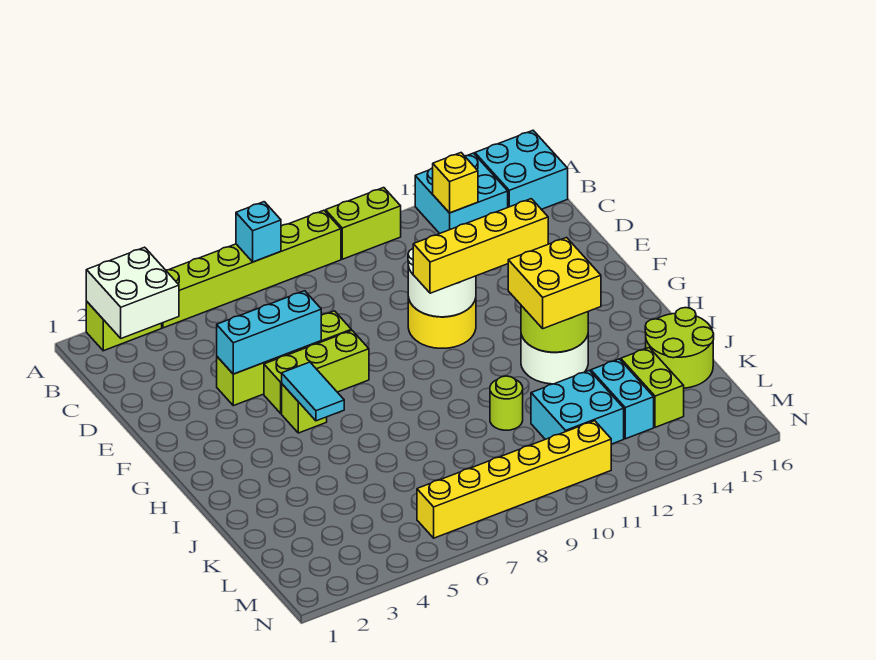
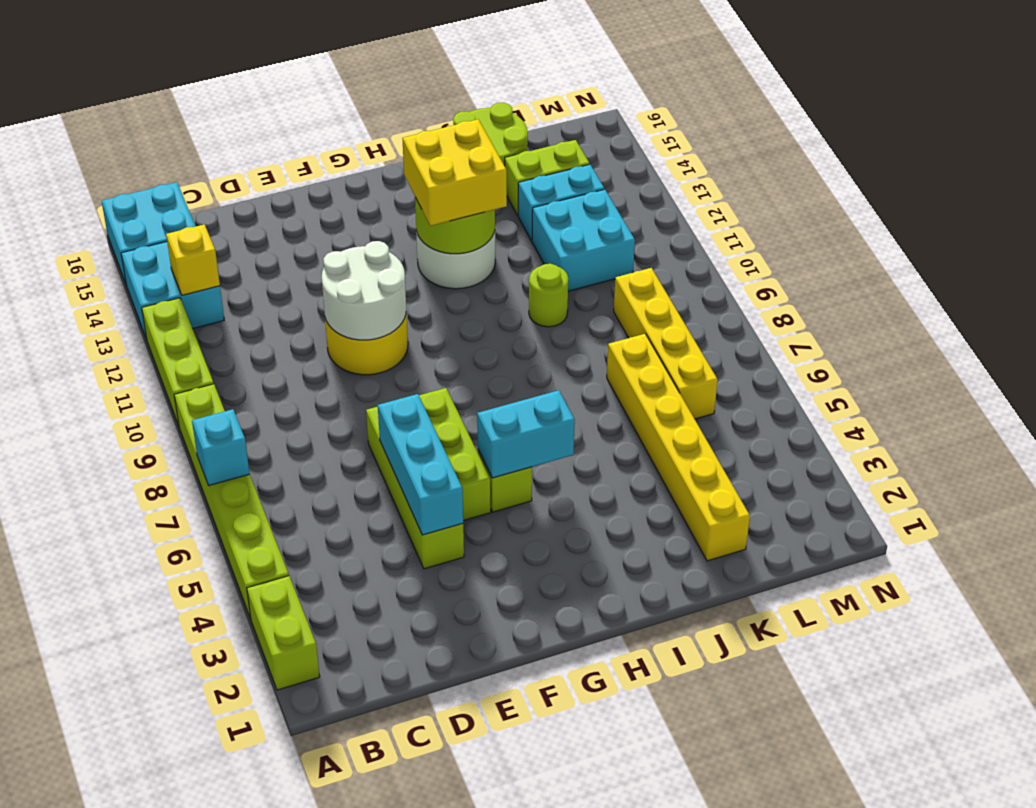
white brick A2:B3 level 2 -> none
lime brick A10:A11 level 1 -> lime brick A10:A12 level 1
yellow brick F10:F13 level 3 -> yellow brick L6:L9 level 1
cyan tile G5:H5 level 2 -> cyan brick G5:H5 level 2
yellow brick M6:M11 level 1 -> yellow brick K2:K7 level 1

